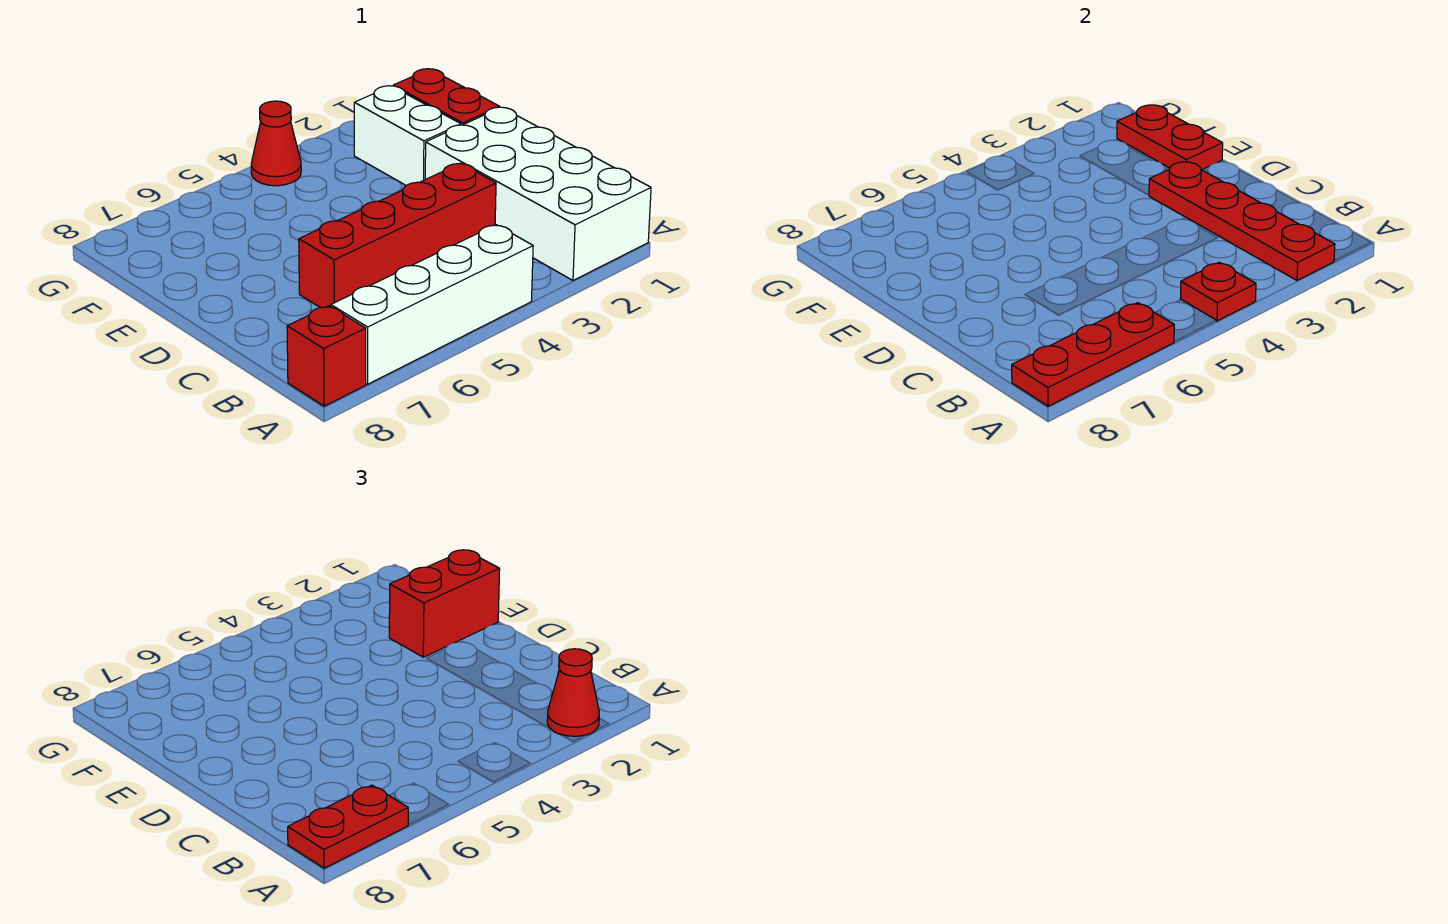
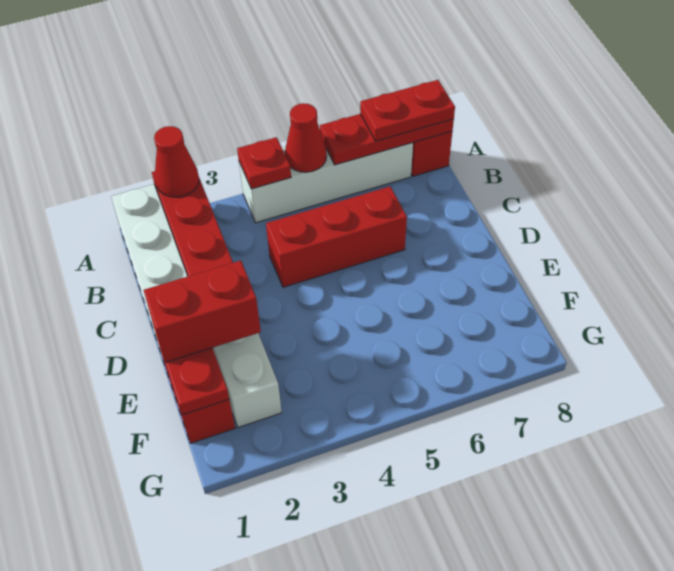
red brick C3:C6 level 1 -> red brick C4:C6 level 1
red cone G4 level 1 -> red cone A5 level 2

